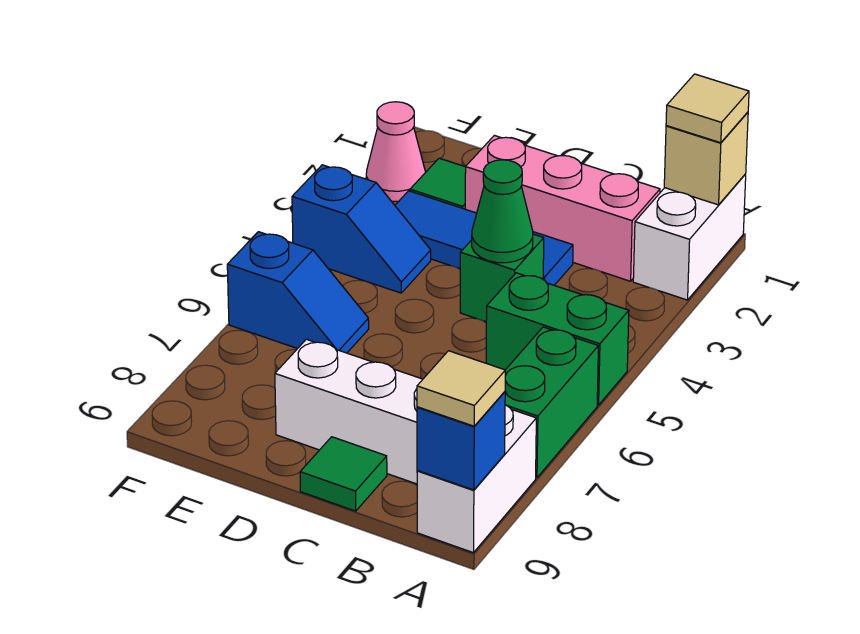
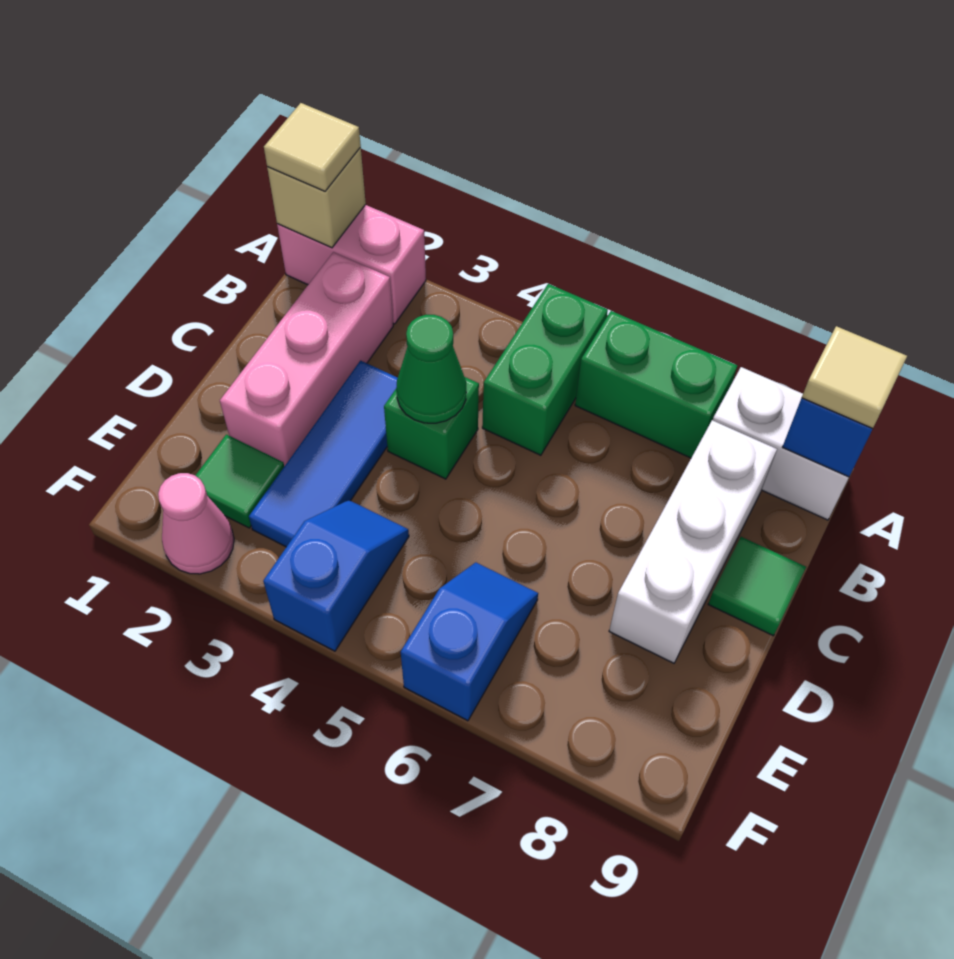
white brick A1:A2 level 1 -> pink brick A1:A2 level 1

